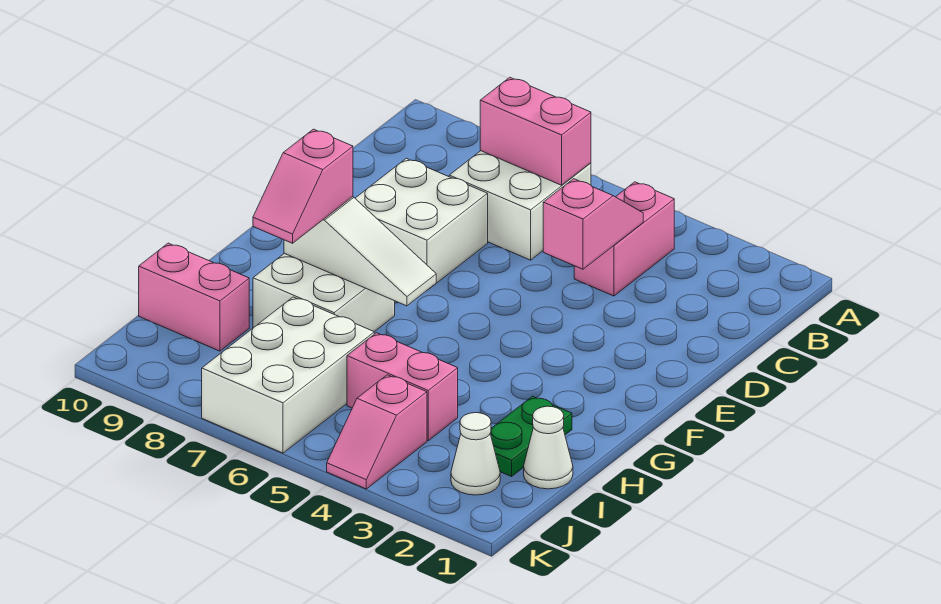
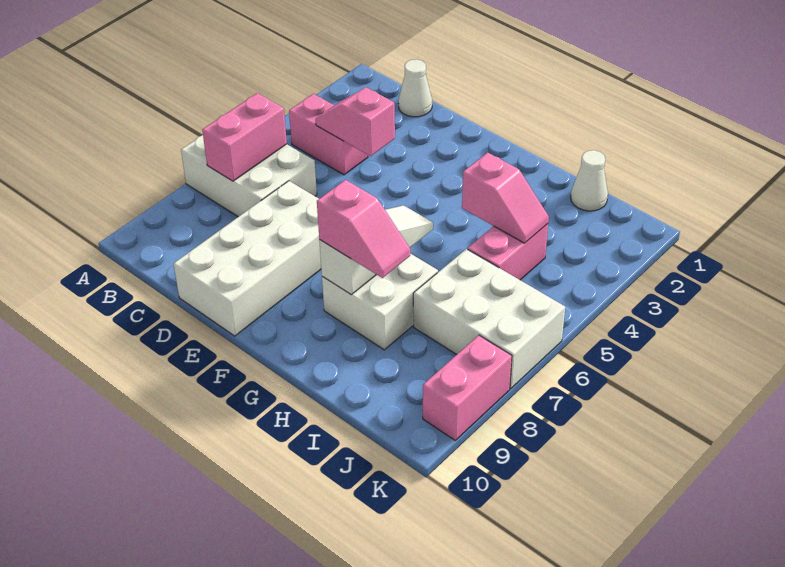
white brick B6:C7 level 1 -> white brick A6:C7 level 1
white brick D7:E8 level 1 -> white brick D7:E10 level 1
green plate H2:I2 level 1 -> none
pink brick I9:I10 level 1 -> pink brick K8:K9 level 1
white cone J2 level 1 -> white cone C1 level 1
pink slope J4:K4 level 1 top J -> pink slope H4:I4 level 2 top H

